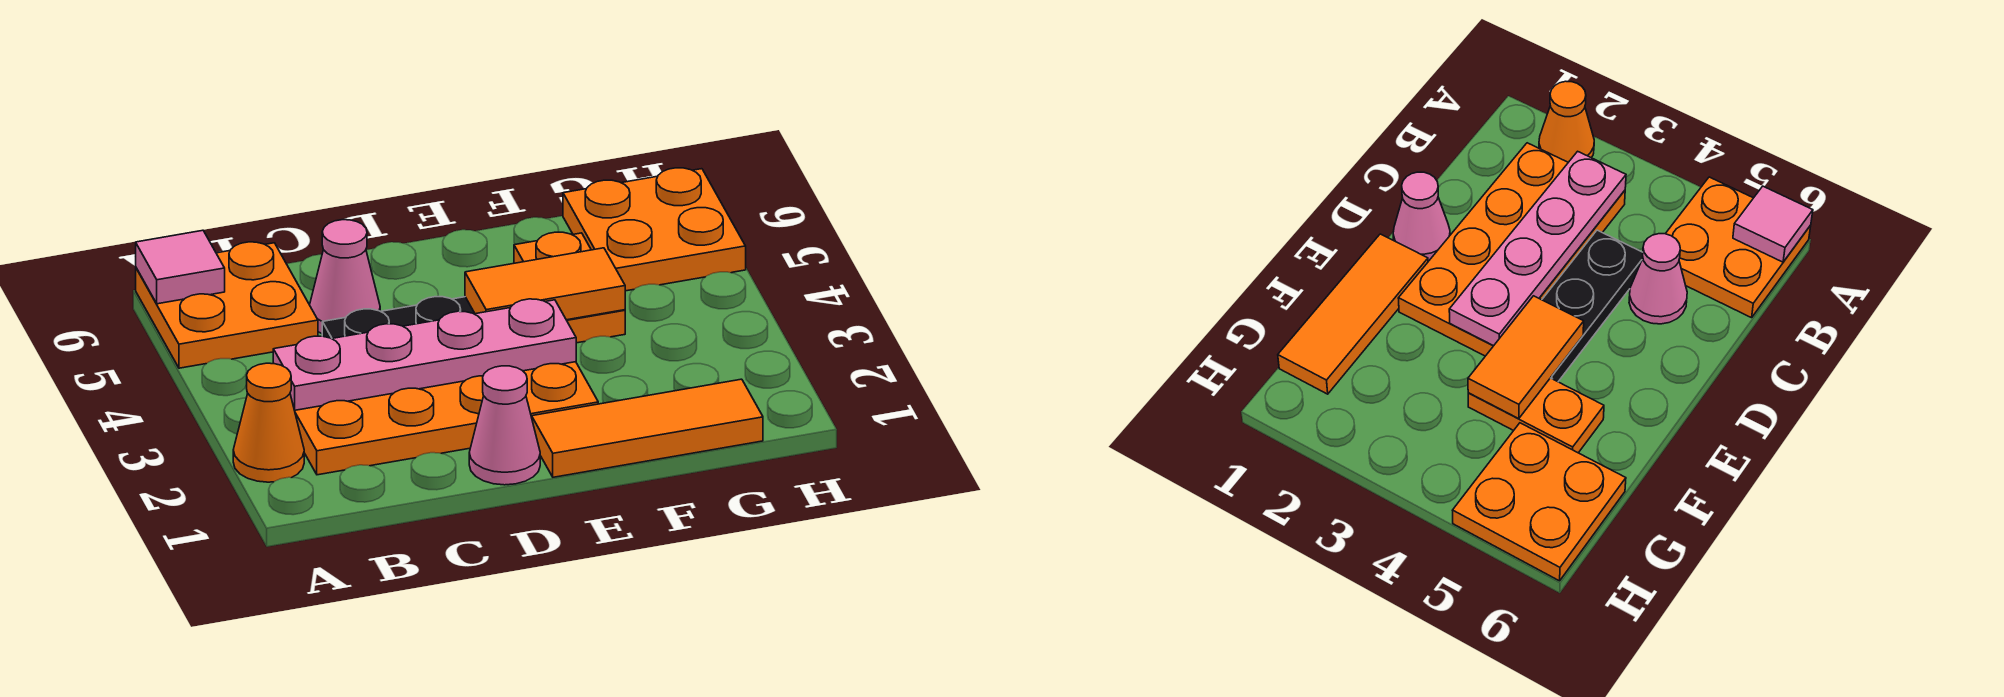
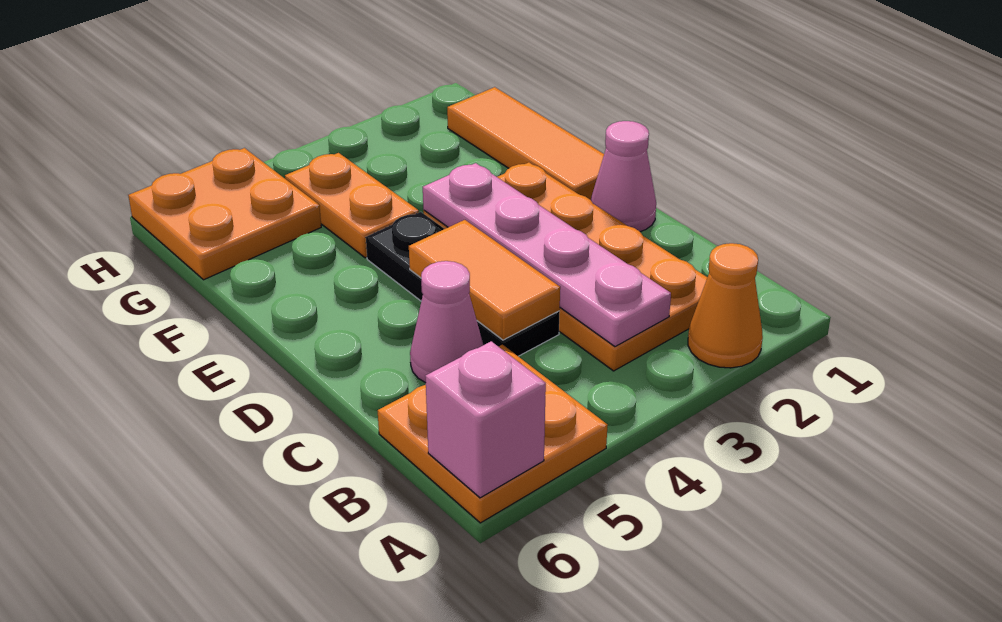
pink tile A6 level 2 -> pink brick A6 level 2
orange tile E4:F4 level 2 -> orange tile C4:D4 level 2
orange plate F4:F5 level 1 -> orange plate F4:G4 level 1

